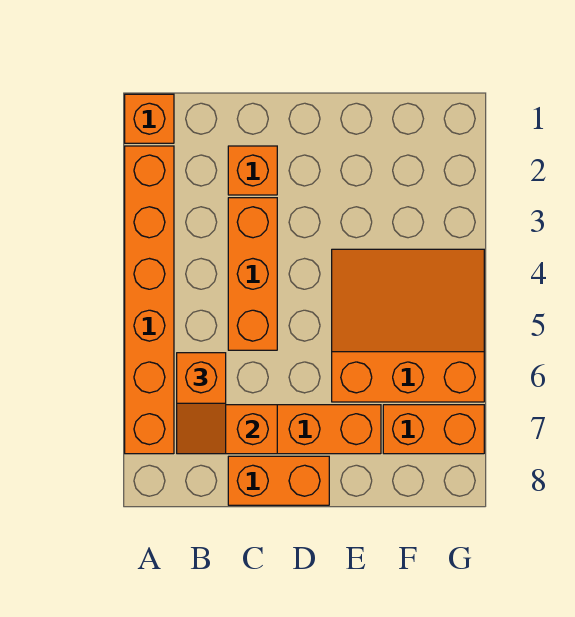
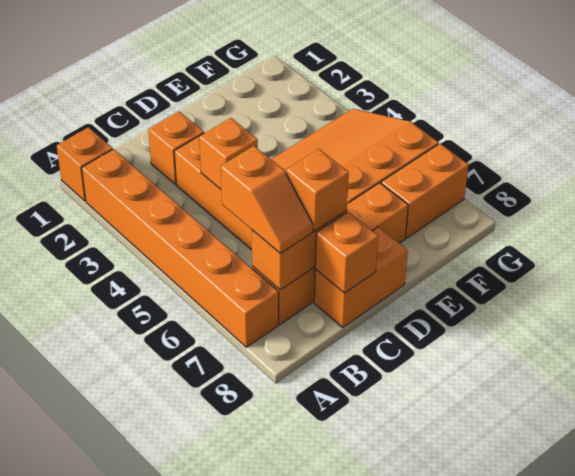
none -> orange brick C4 level 2
none -> orange brick C7 level 3
none -> orange brick C8 level 2

